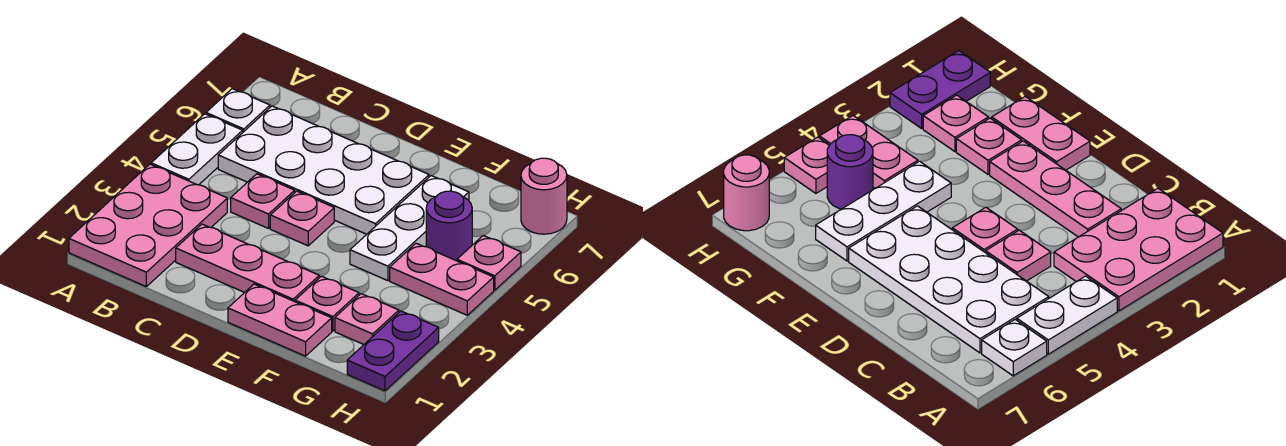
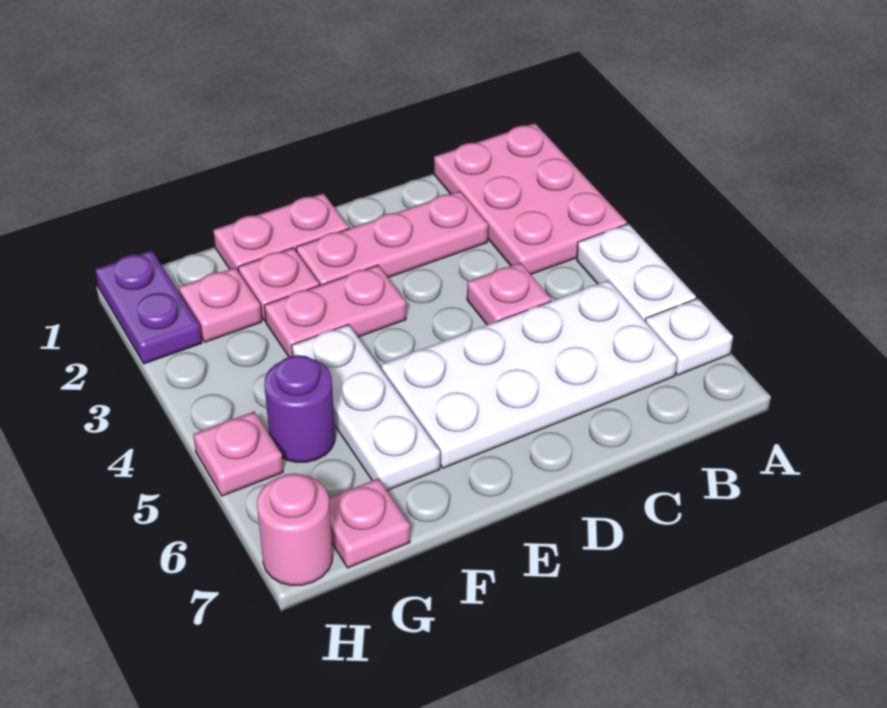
pink plate D4 level 1 -> pink plate G7 level 1
pink plate G4:H4 level 1 -> pink plate E3:F3 level 1

